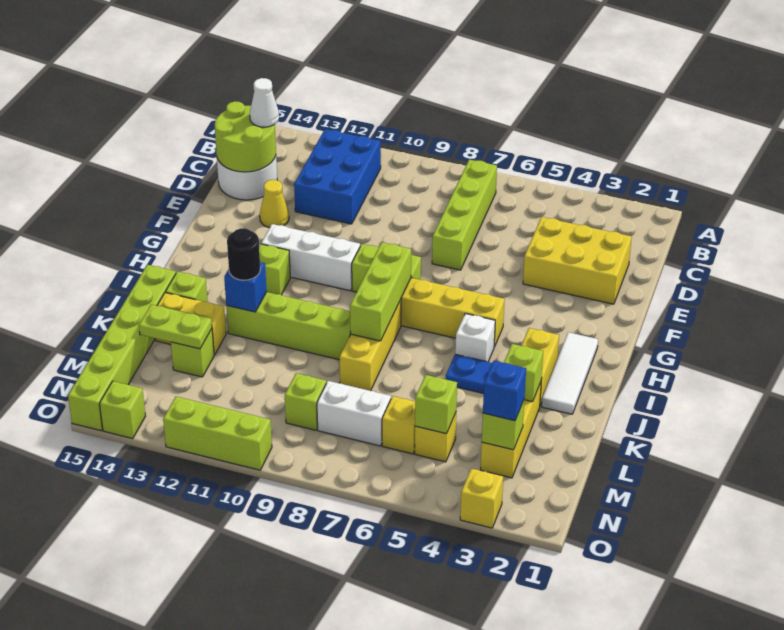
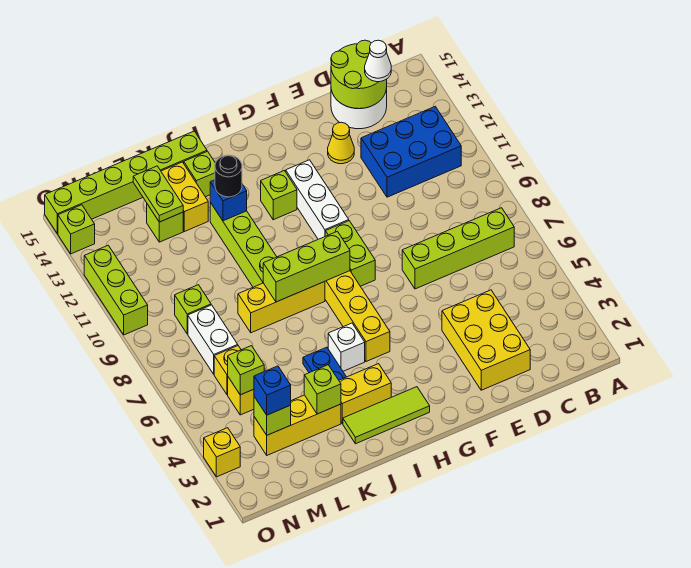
white tile H2:J2 level 1 -> lime tile H2:J2 level 1

